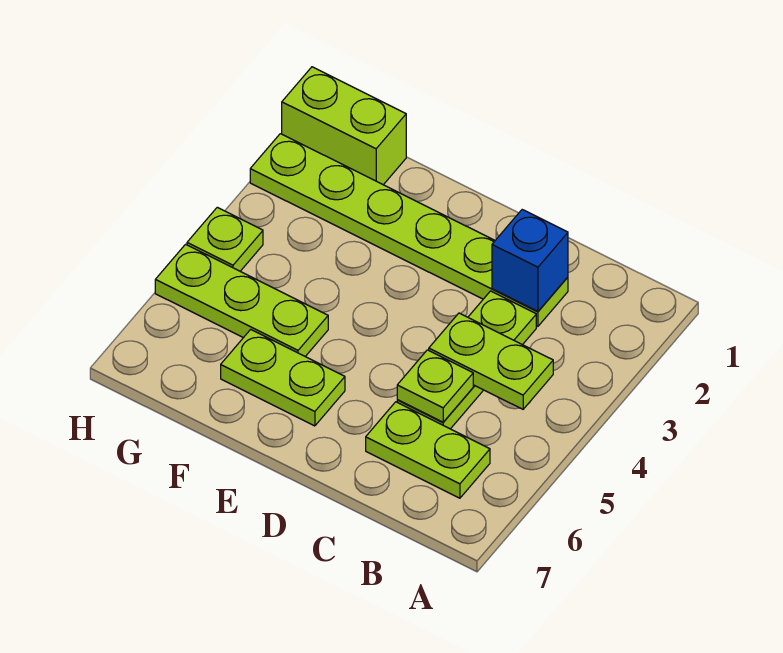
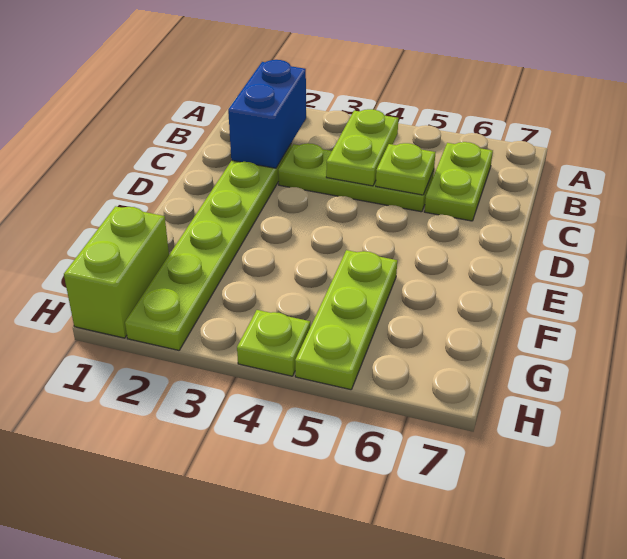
blue brick C2 level 2 -> blue brick B2:C2 level 2
lime plate E6:F6 level 1 -> none

